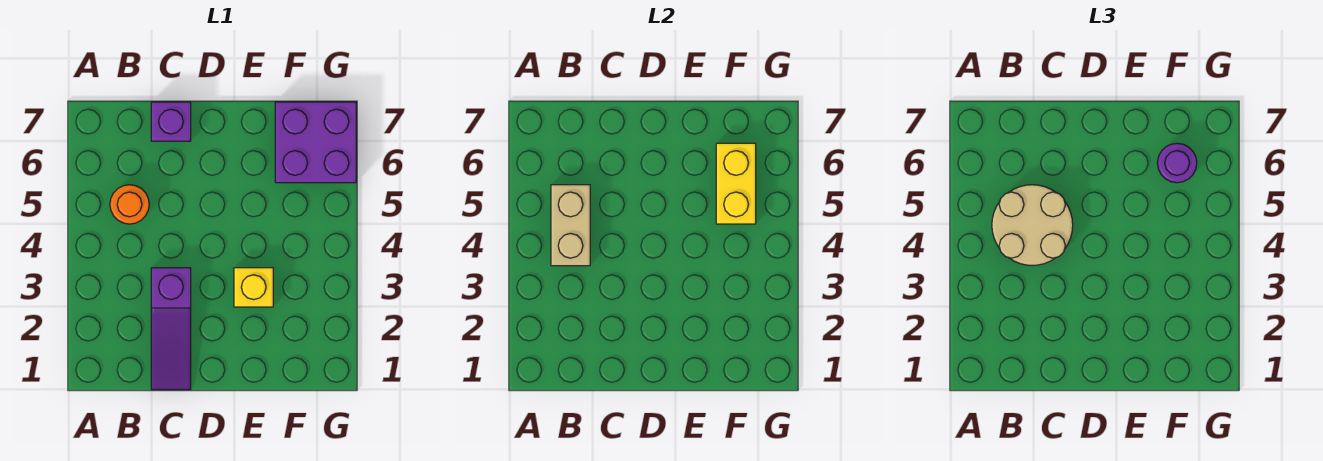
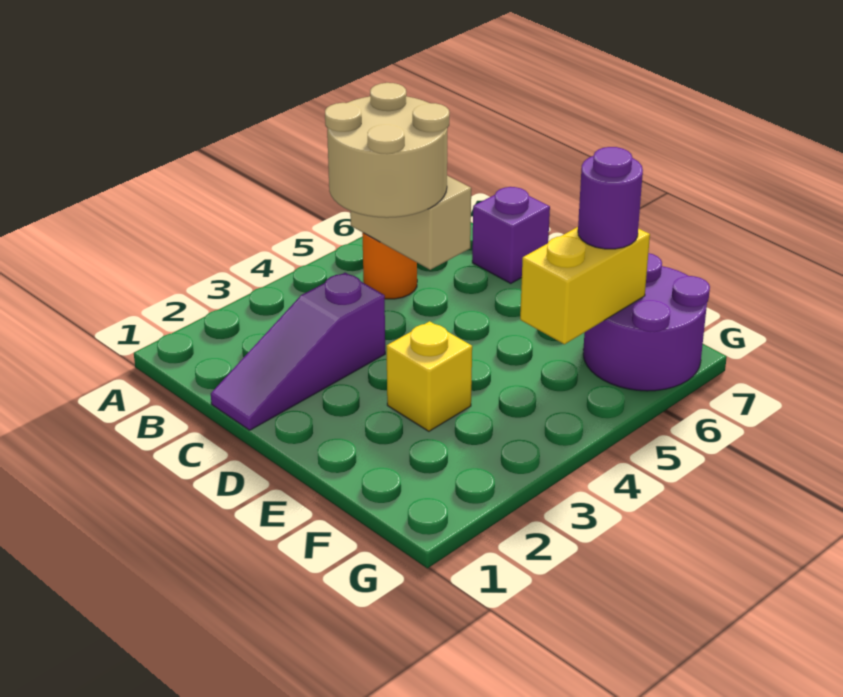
tan brick B4:B5 level 2 -> tan brick B5:C5 level 2
purple brick F6:G7 level 1 -> purple round brick F6:G7 level 1

